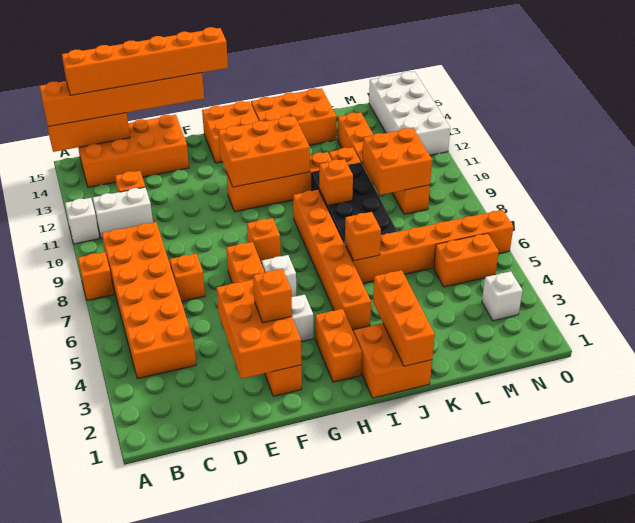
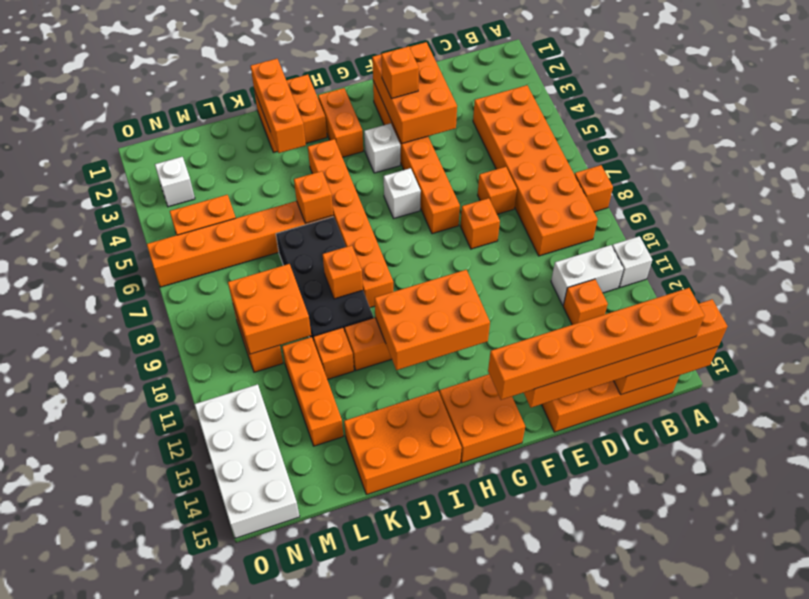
orange brick G8 level 1 -> orange brick E8 level 1

